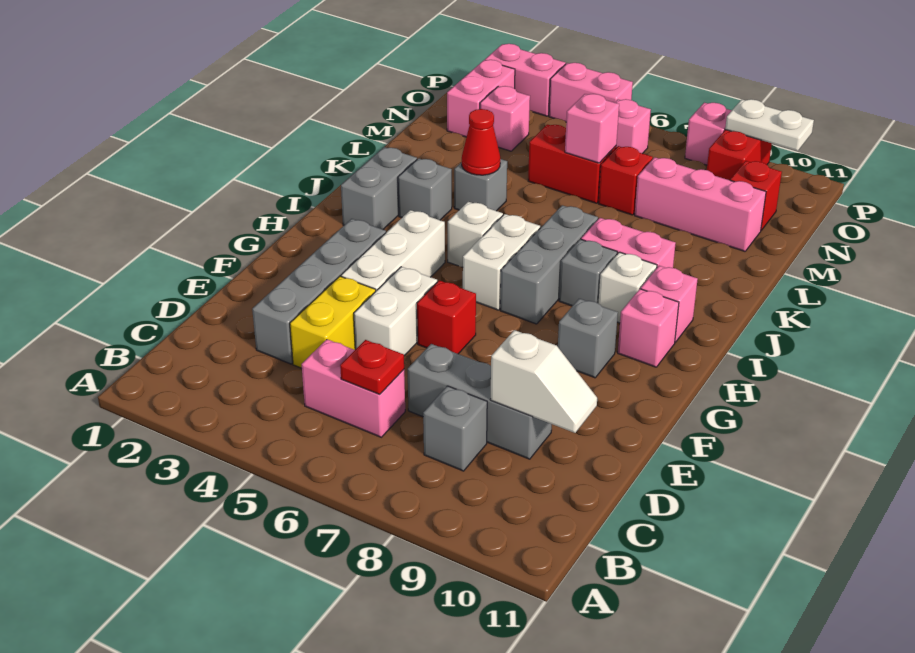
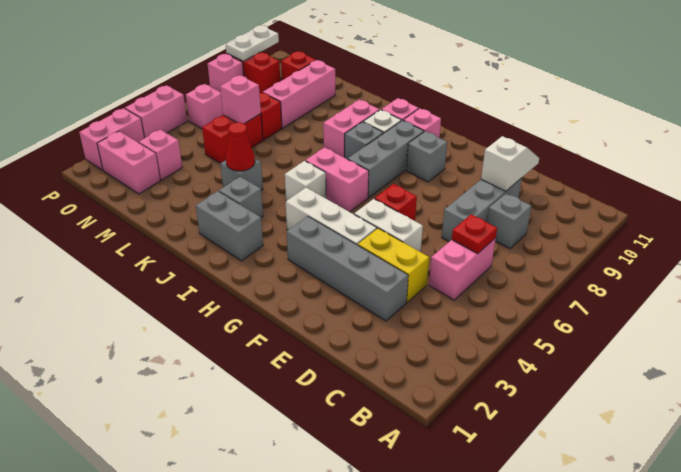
white brick H6:I6 level 1 -> pink brick H6:I6 level 1
grey brick H7:J7 level 1 -> grey brick H7:H9 level 1

